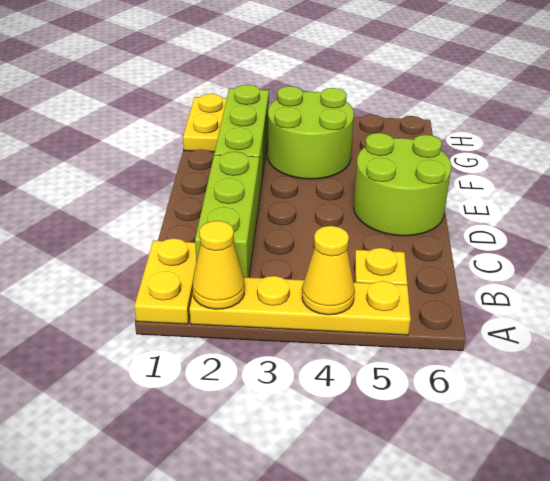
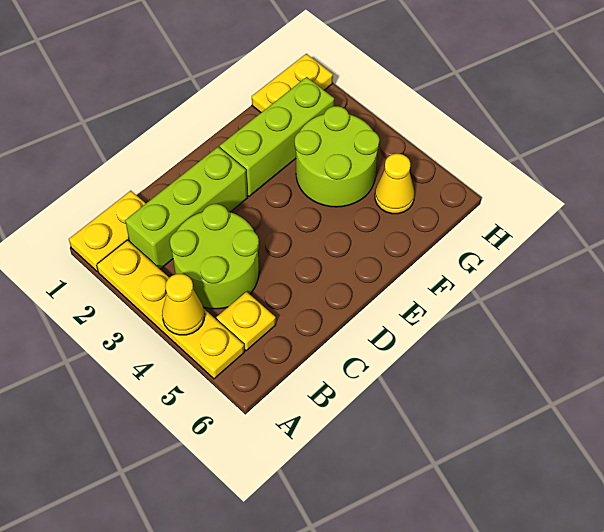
yellow cone A2 level 2 -> yellow cone G5 level 1
lime round brick D5:E6 level 1 -> lime round brick B3:C4 level 1

